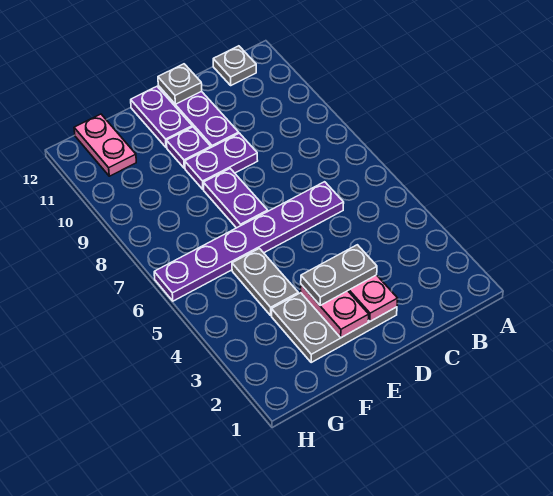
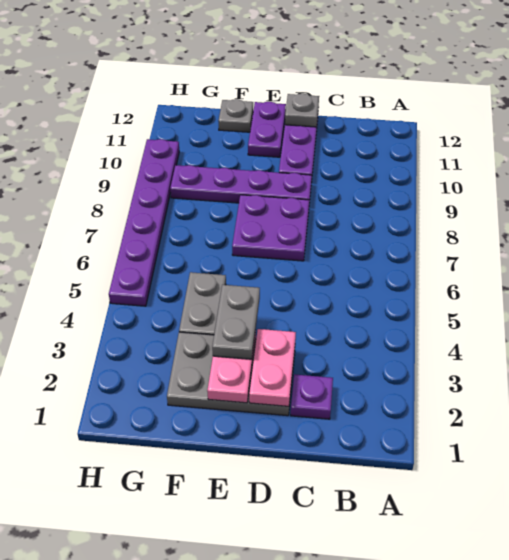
grey plate B12 level 1 -> grey plate F12 level 1
purple plate C6:H6 level 1 -> purple plate H5:H10 level 1
grey plate D3:E3 level 3 -> grey plate E3:E4 level 3
purple plate D9:E9 level 1 -> purple plate D9:G9 level 1
purple plate E7:E8 level 1 -> purple plate D7:E8 level 1
purple plate E10 level 1 -> purple plate C2 level 1
pink plate G11:G12 level 1 -> none

